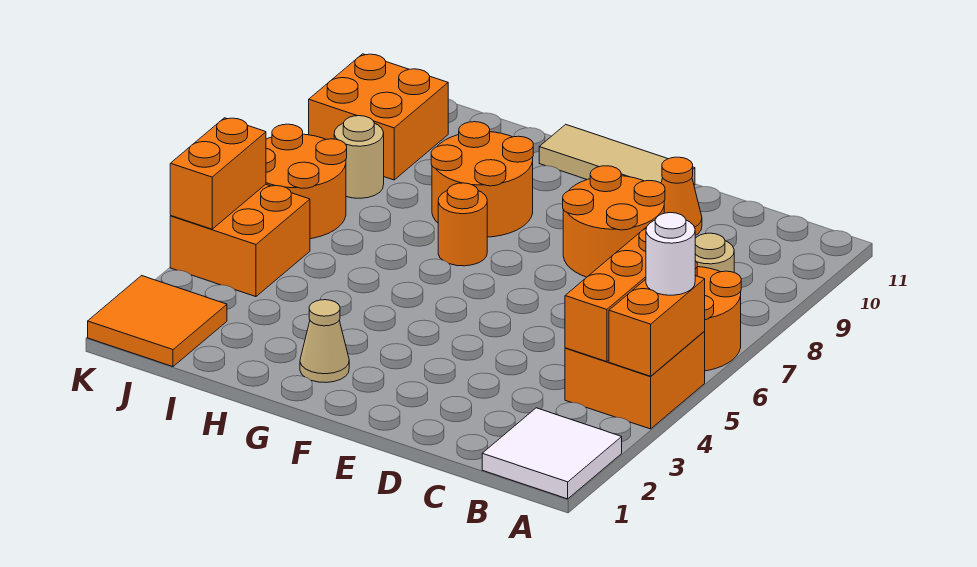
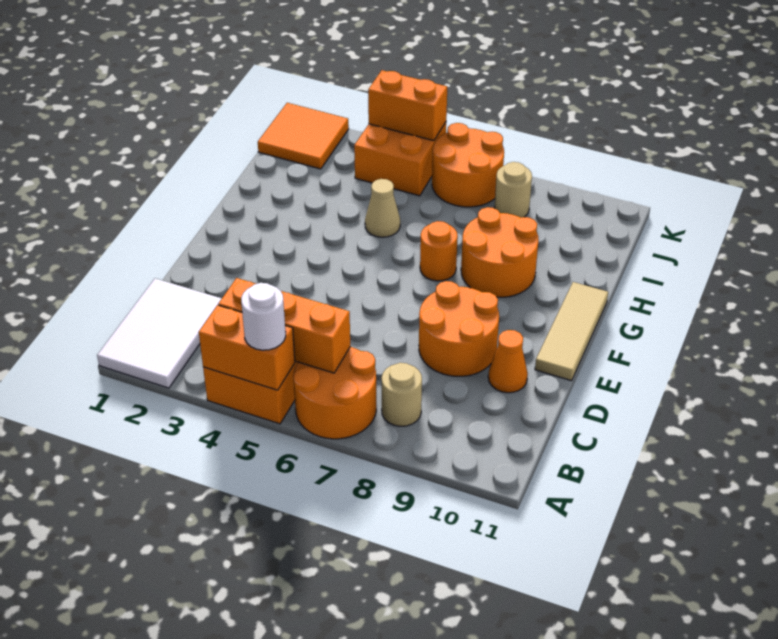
white tile A1:B2 level 1 -> white tile A1:C2 level 1
tan cone G2 level 1 -> tan cone H5 level 1
orange brick J9:K10 level 1 -> none

